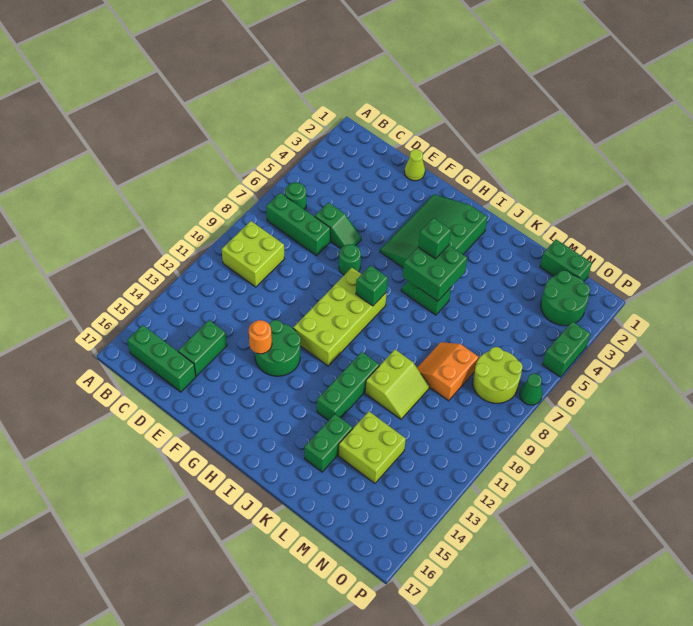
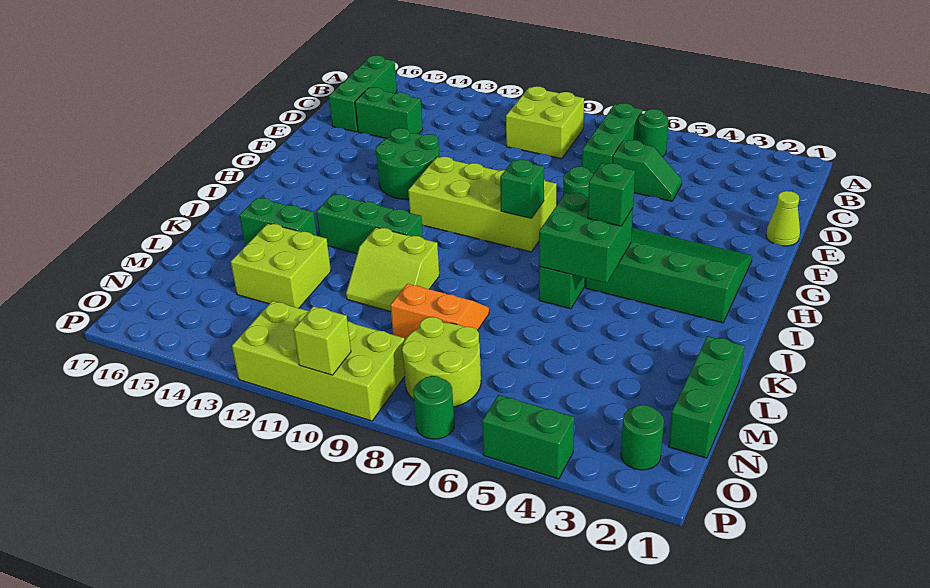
green slope D6:E6 level 1 top D -> green slope D5:D6 level 1 top 6
orange round brick F13 level 2 -> none
green brick M1:N1 level 1 -> green brick L1:N1 level 1
green round brick N2:O3 level 1 -> green round brick O2 level 1
none -> lime brick O9:P12 level 1
green cone P7 level 1 -> green round brick P7 level 1
none -> lime brick P10 level 2

